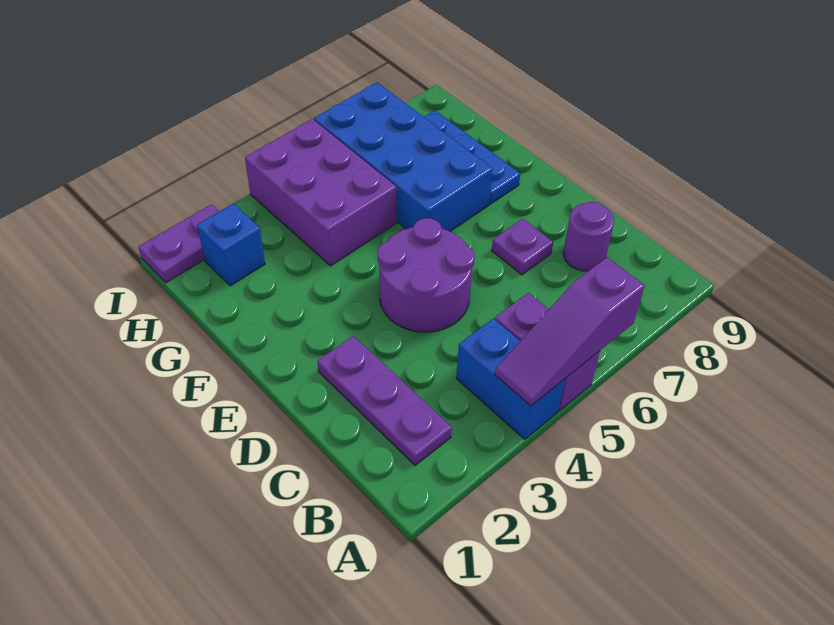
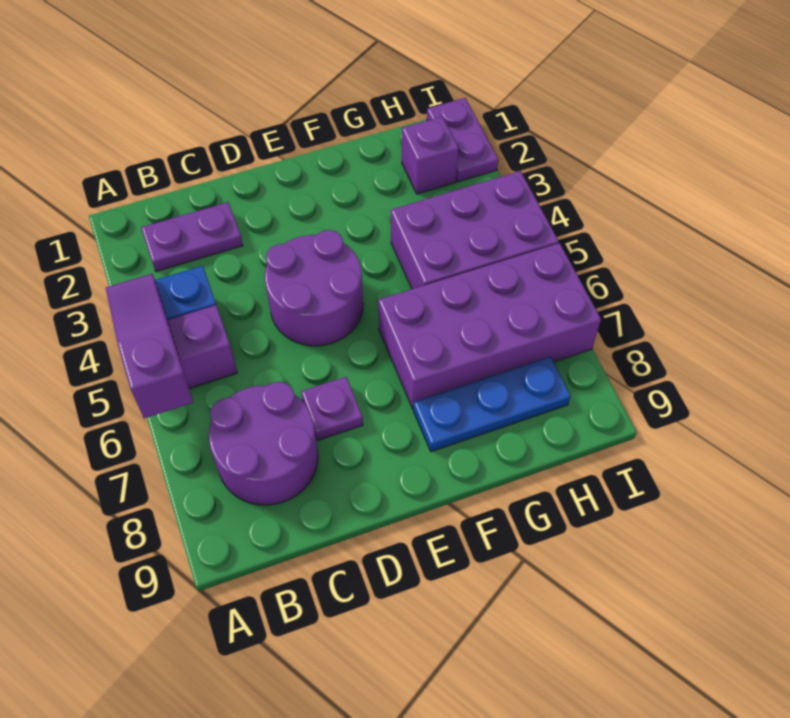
purple plate B2:D2 level 1 -> purple plate B2:C2 level 1
purple round brick C8 level 1 -> purple round brick B7:C8 level 1
blue brick F6:I7 level 1 -> purple brick F6:I7 level 1
blue brick H2 level 1 -> purple brick H2 level 1

